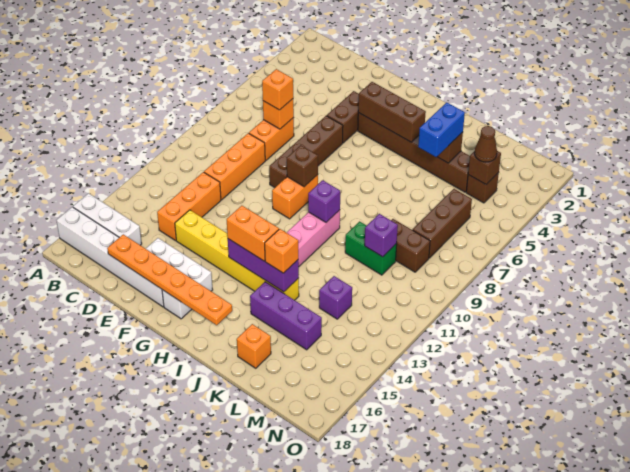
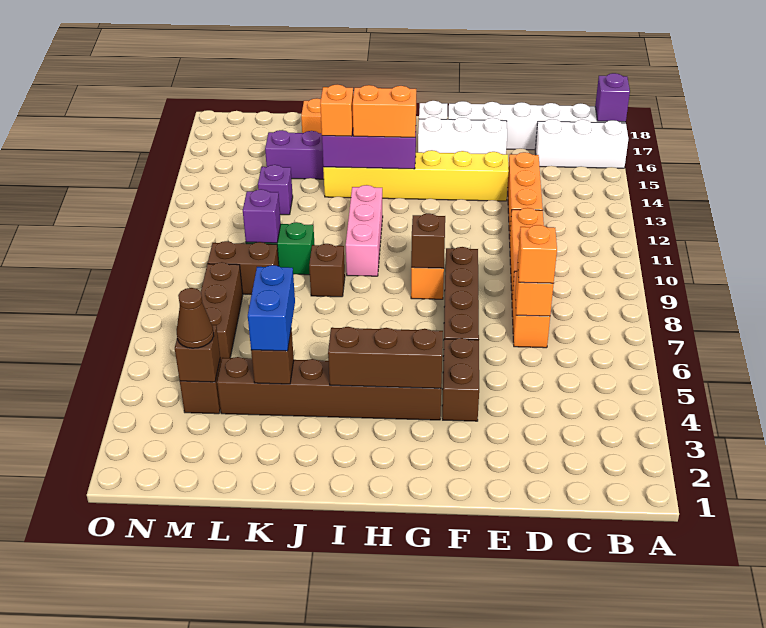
orange plate D17:I17 level 2 -> none
purple brick I10 level 2 -> purple brick A17 level 2
none -> brown brick J9 level 1

